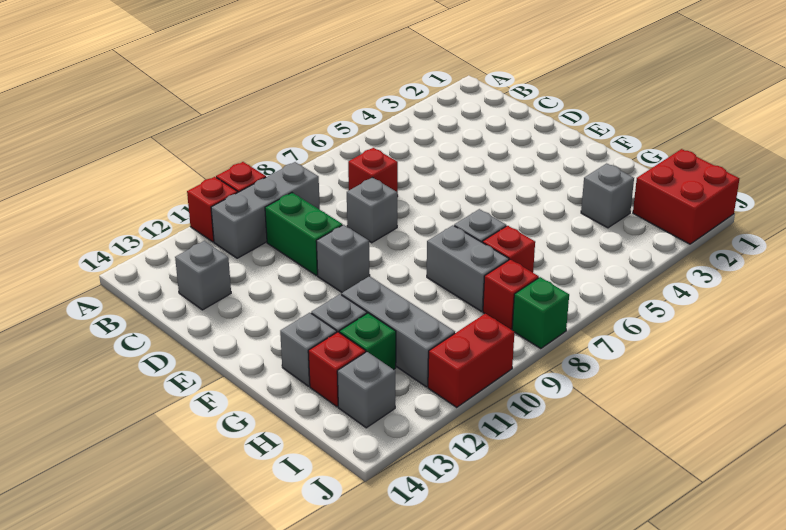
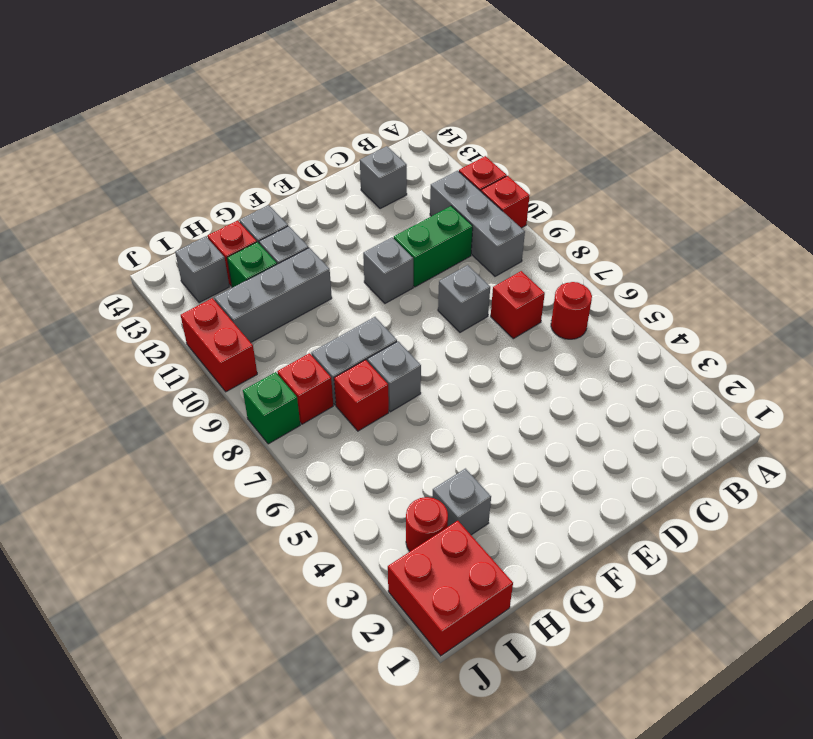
none -> red round brick B6 level 1
none -> red round brick I3 level 1

